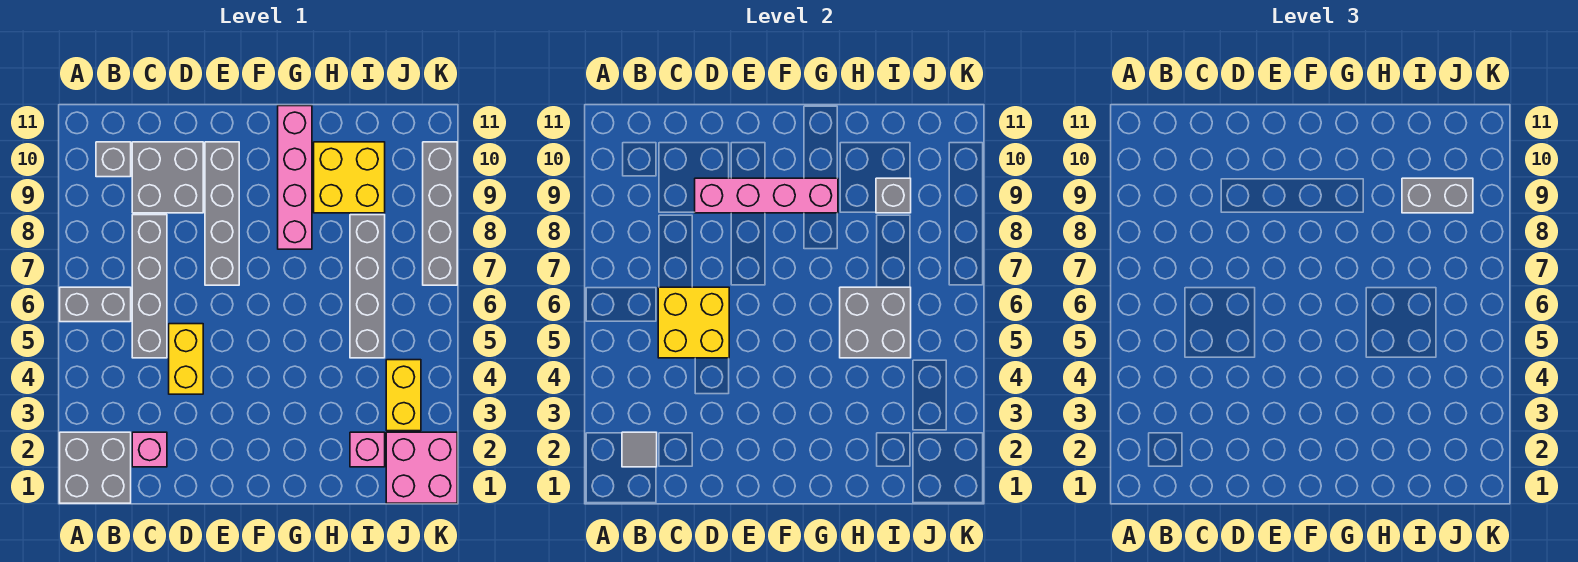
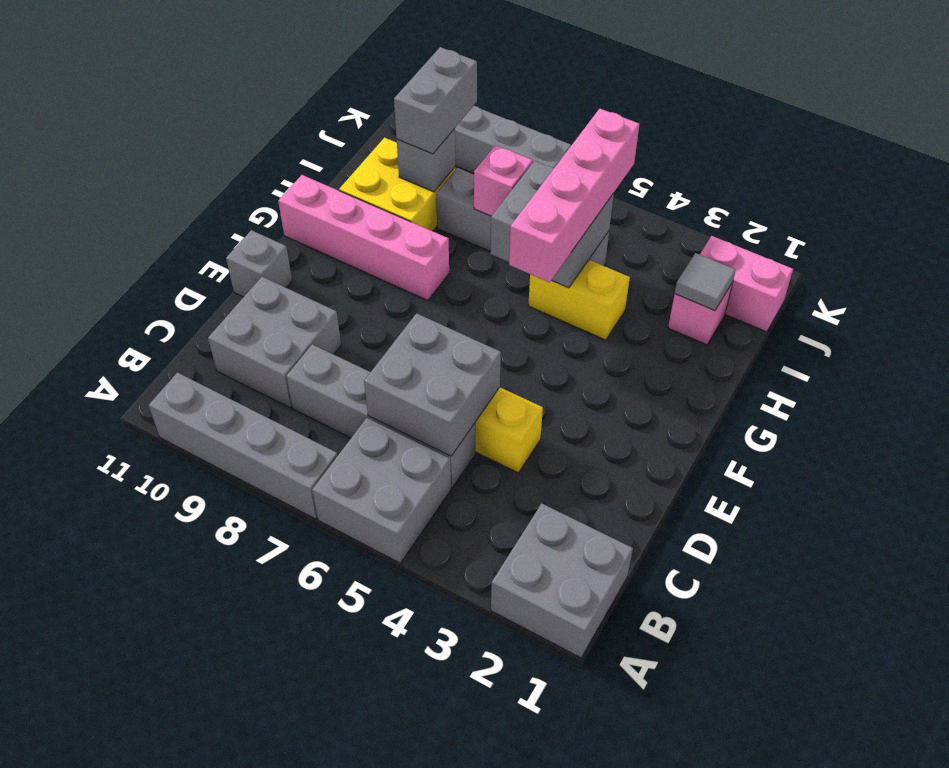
grey brick A6:B6 level 1 -> grey brick A5:B6 level 1
grey tile B2 level 2 -> grey tile I2 level 2
grey brick B10 level 1 -> grey brick E11 level 1
pink brick C2 level 1 -> pink brick I7 level 2
yellow brick C5:D6 level 2 -> grey brick C5:D6 level 2
pink brick D9:G9 level 2 -> pink brick G5:J5 level 3
grey brick E7:E10 level 1 -> grey brick A7:A10 level 1
pink brick J1:K2 level 1 -> pink brick J1:J2 level 1
yellow brick J3:J4 level 1 -> yellow brick H4:H5 level 1

